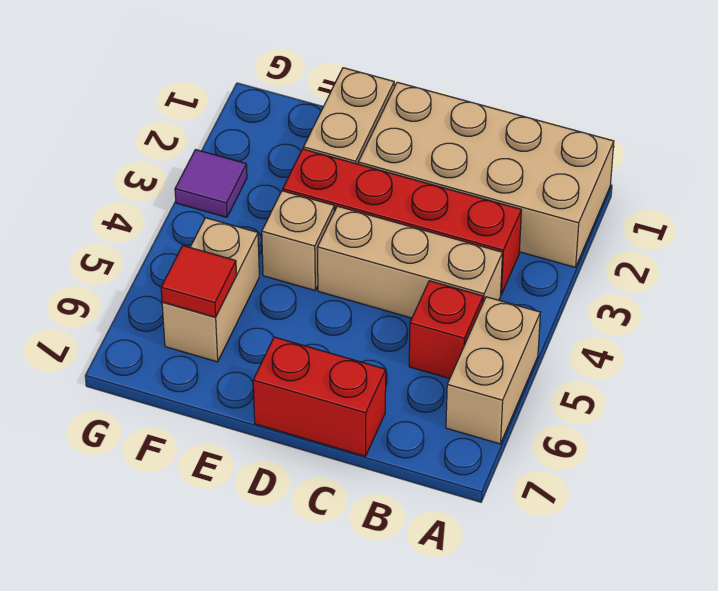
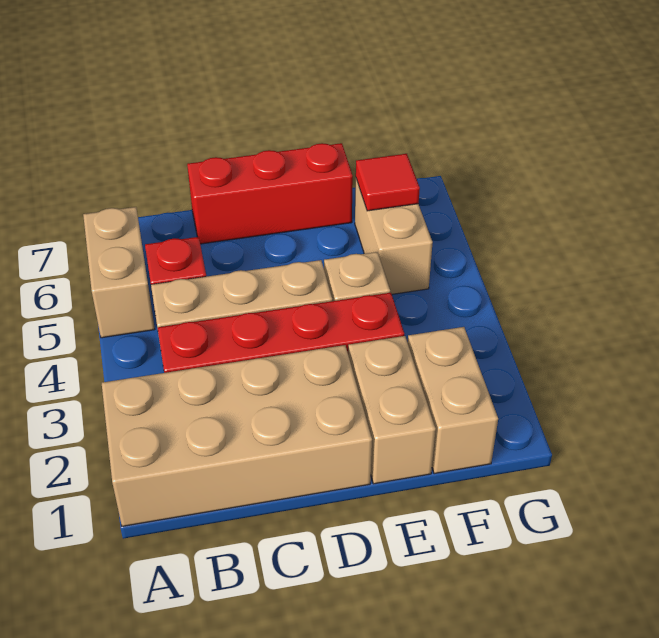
red brick C7:D7 level 1 -> red brick C7:E7 level 1
none -> tan brick F1:F2 level 1
purple tile G3 level 1 -> none

